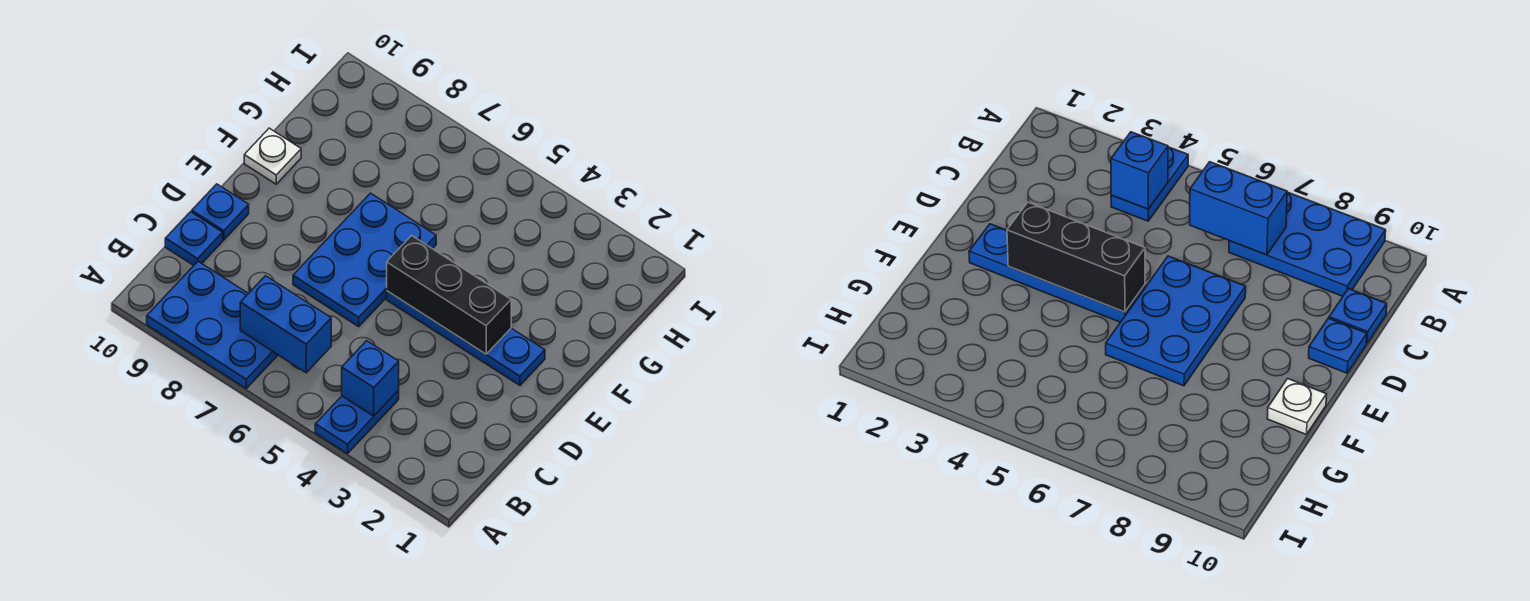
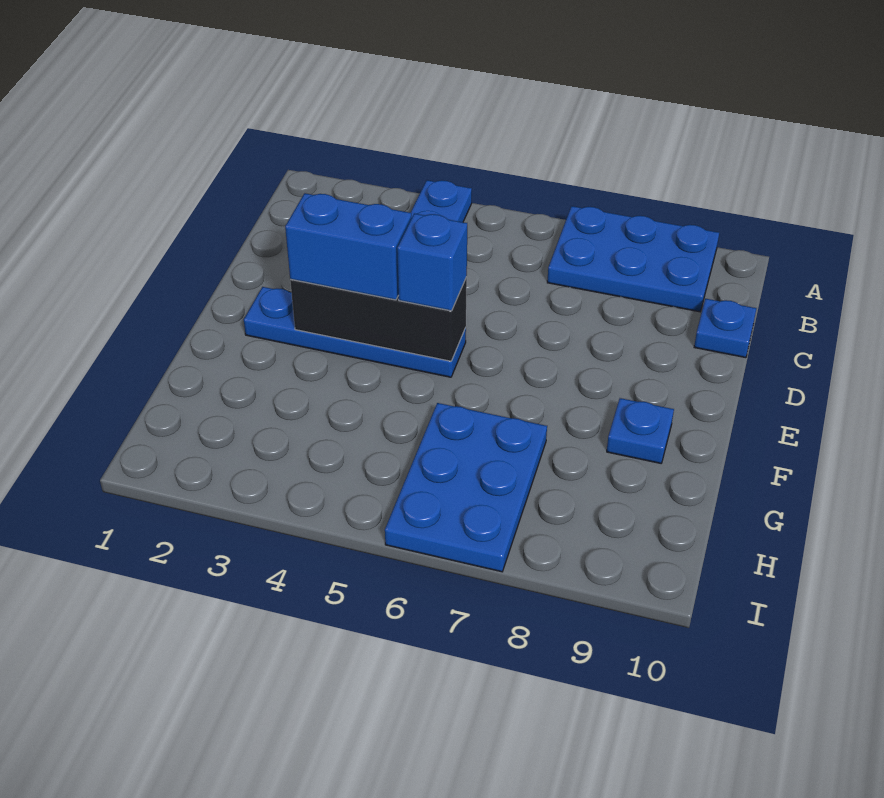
blue brick B4 level 2 -> blue brick E5 level 3
blue brick B6:B7 level 2 -> blue brick E3:E4 level 3
blue plate D6:F7 level 1 -> blue plate G6:I7 level 1
blue plate D10 level 1 -> blue plate F9 level 1
white plate F10 level 1 -> none

